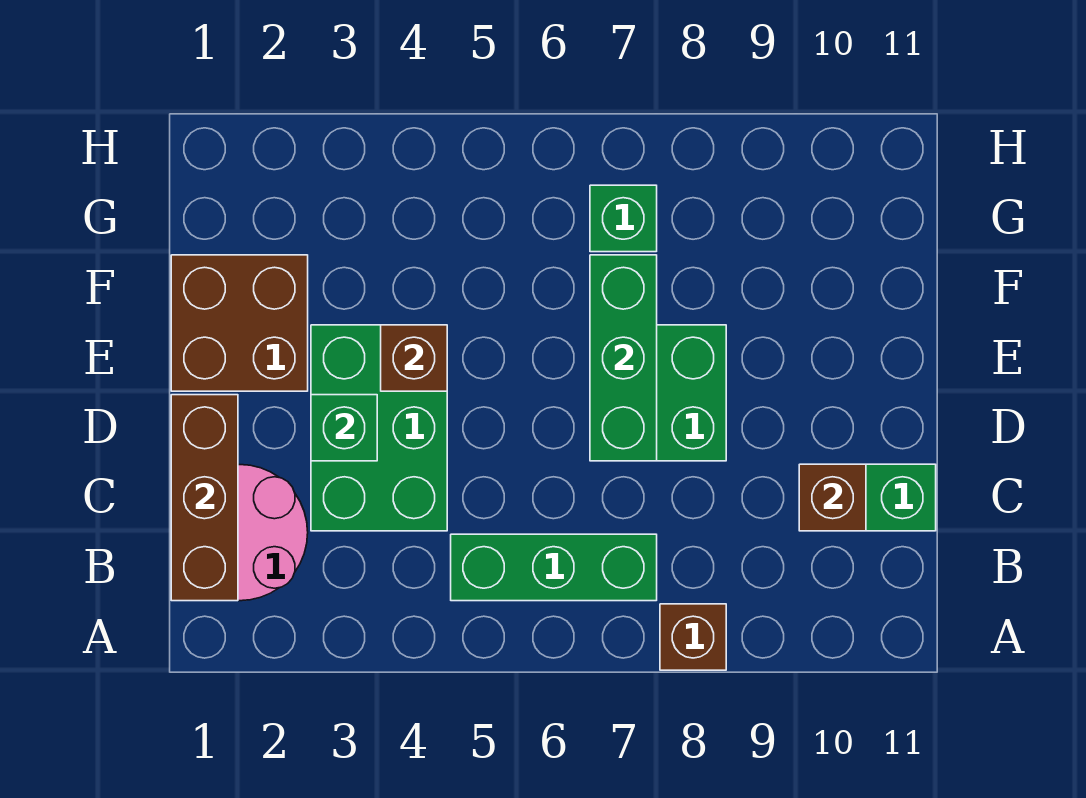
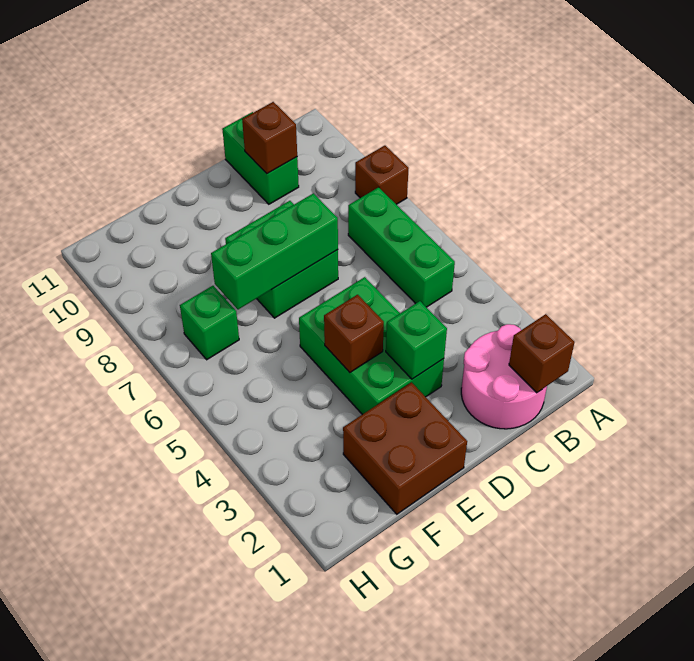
brown brick B1:D1 level 2 -> brown brick B1 level 2
green brick C3:E4 level 1 -> green brick D3:E5 level 1

